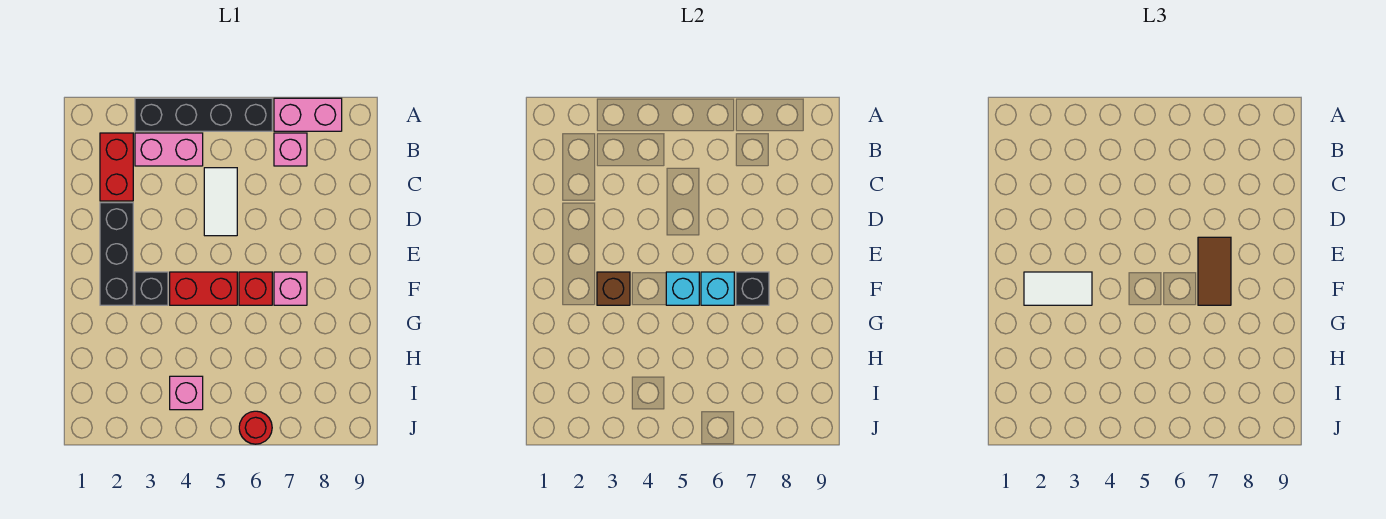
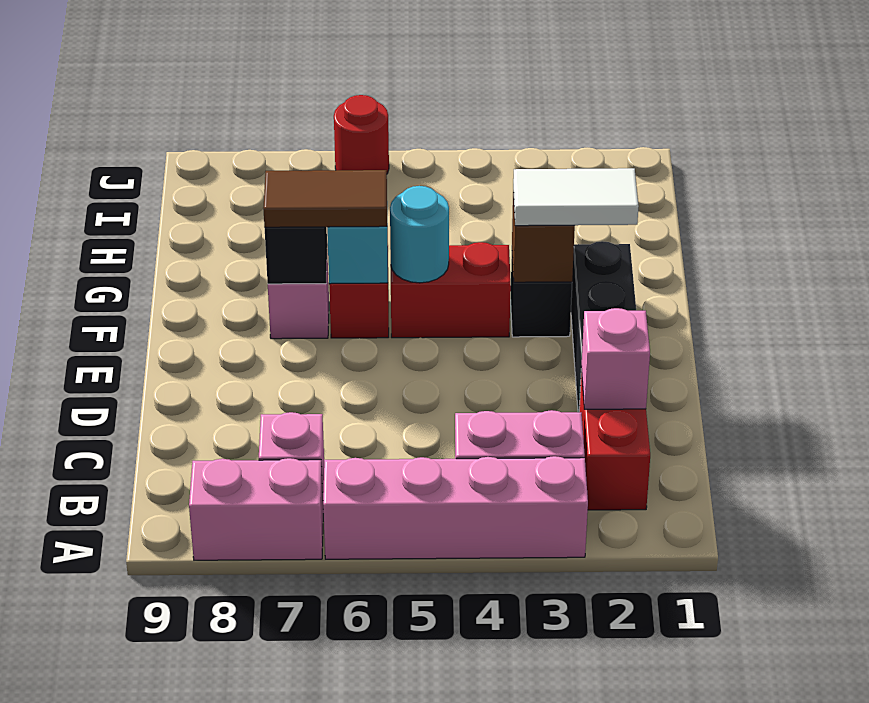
black brick A3:A6 level 1 -> pink brick A3:A6 level 1
white tile C5:D5 level 1 -> none
brown tile E7:F7 level 3 -> brown tile F6:F7 level 3
cyan brick F5 level 2 -> cyan round brick F5 level 2
pink brick I4 level 1 -> pink brick C2 level 2

